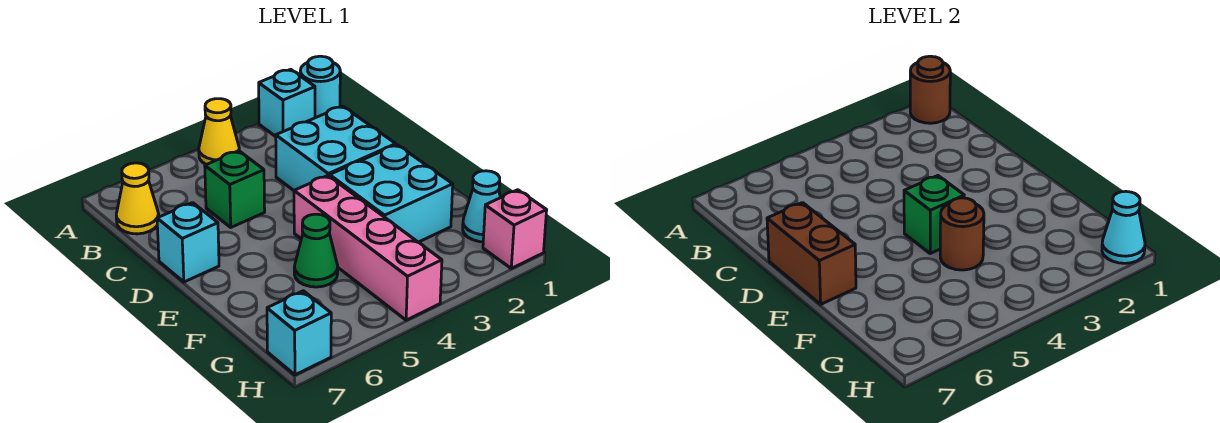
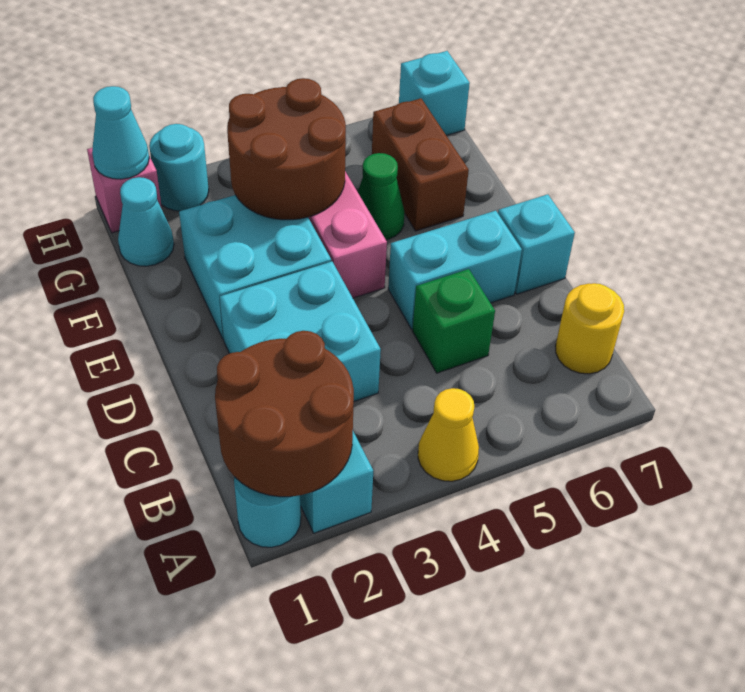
brown round brick A1 level 2 -> brown round brick A1:B2 level 2
yellow cone B7 level 1 -> yellow round brick B7 level 1
none -> cyan brick D5:D6 level 1
brown brick D7:E7 level 2 -> brown brick F6:G6 level 1
green brick E4 level 2 -> none
brown round brick F4 level 2 -> brown round brick F3:G4 level 2
none -> cyan round brick H2 level 1

